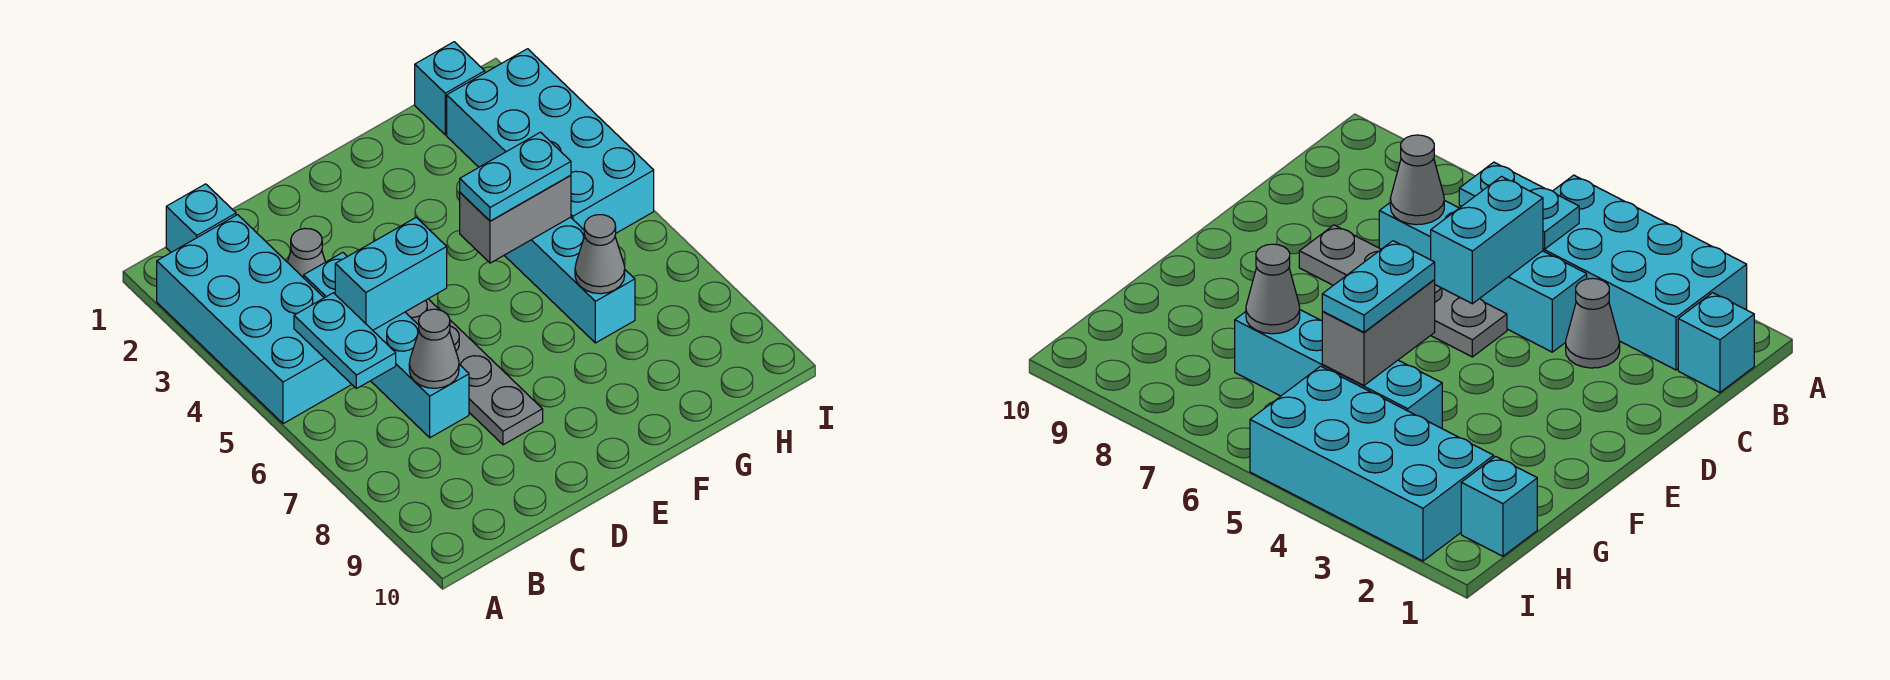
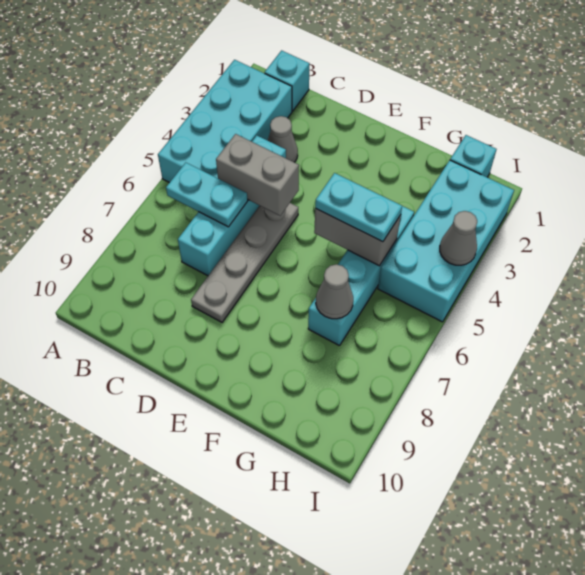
cyan plate B5:B6 level 2 -> cyan plate B6:C6 level 2
cyan brick C5:D5 level 2 -> grey brick C5:D5 level 2
grey cone C7 level 2 -> grey cone I4 level 2

